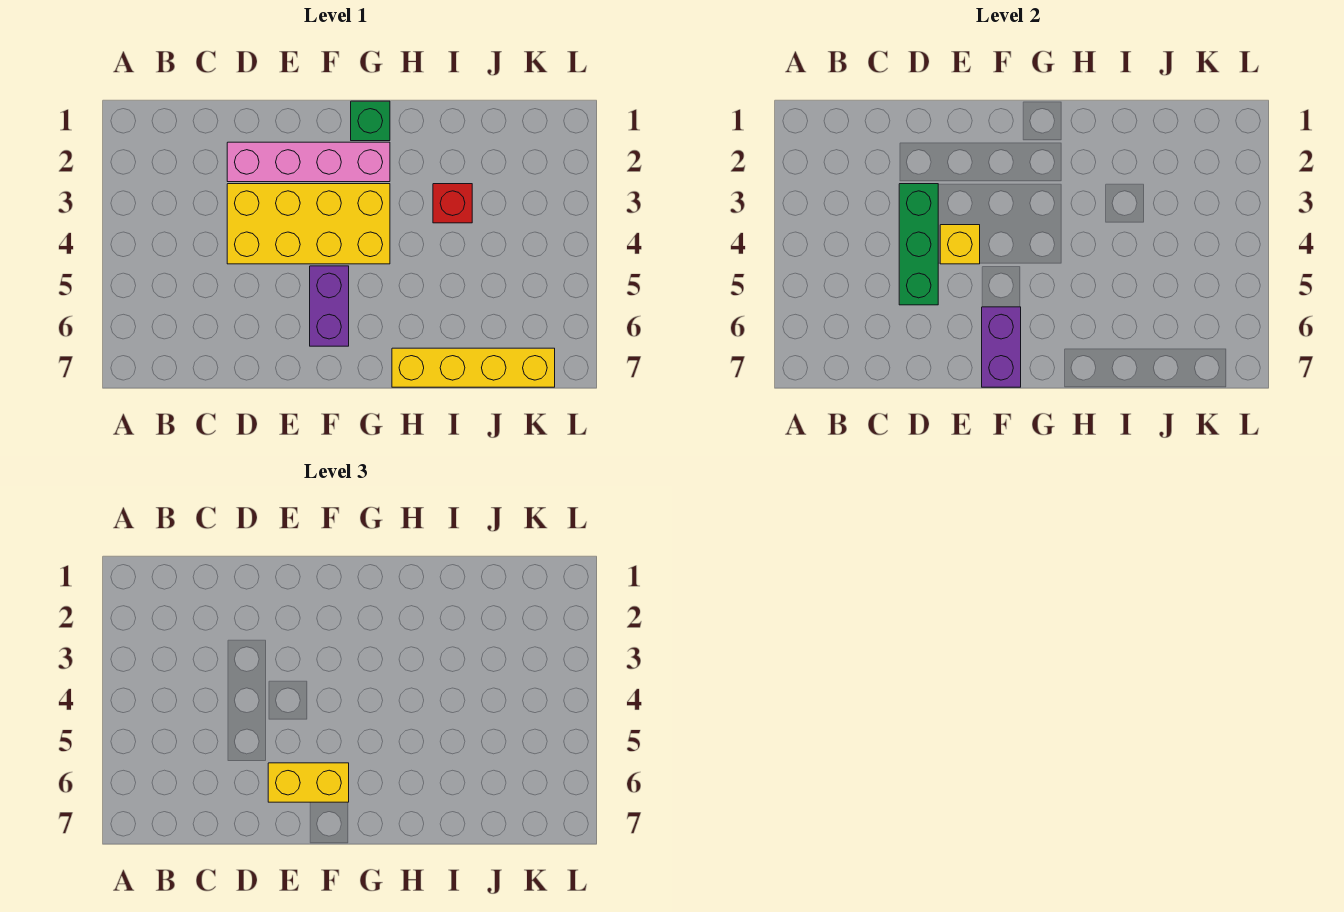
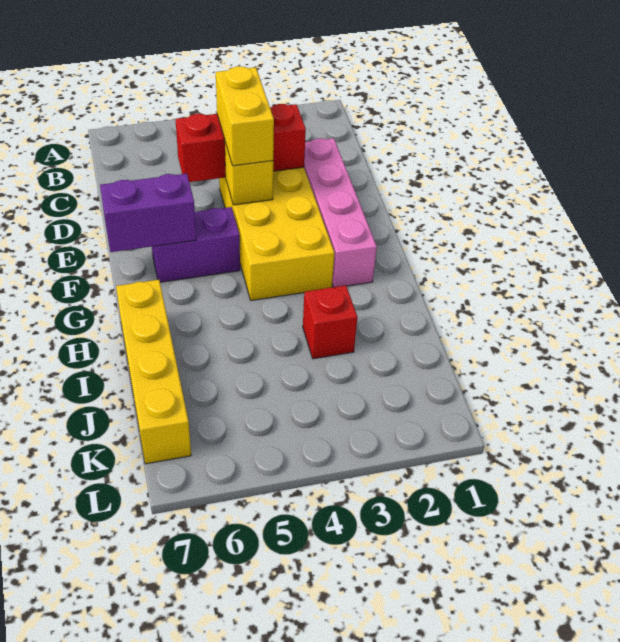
green brick D3:D5 level 2 -> red brick D3:D5 level 2
yellow brick E6:F6 level 3 -> yellow brick D4:E4 level 3
green brick G1 level 1 -> none

